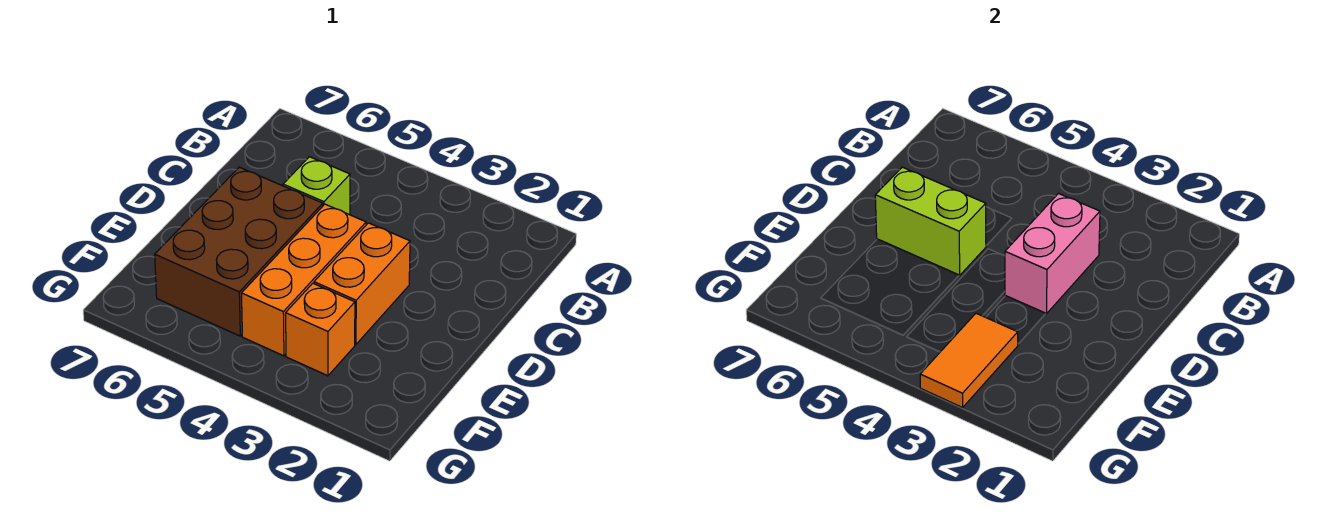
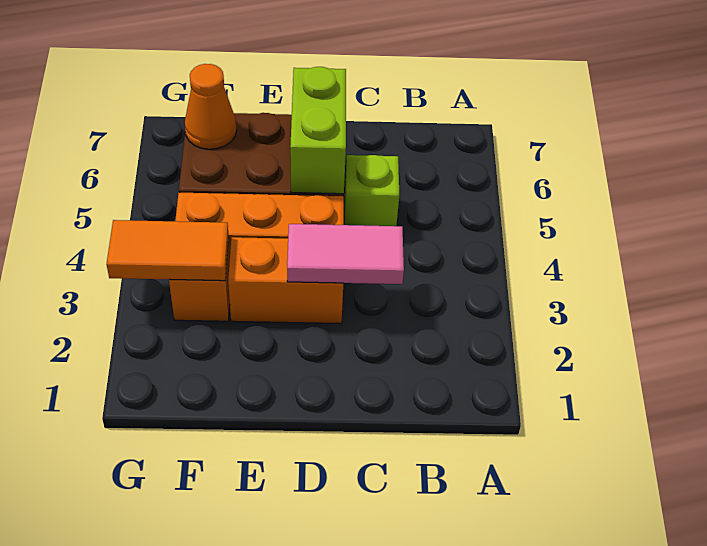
pink brick C3:D3 level 2 -> pink tile C3:D3 level 2
none -> orange cone F6 level 2

